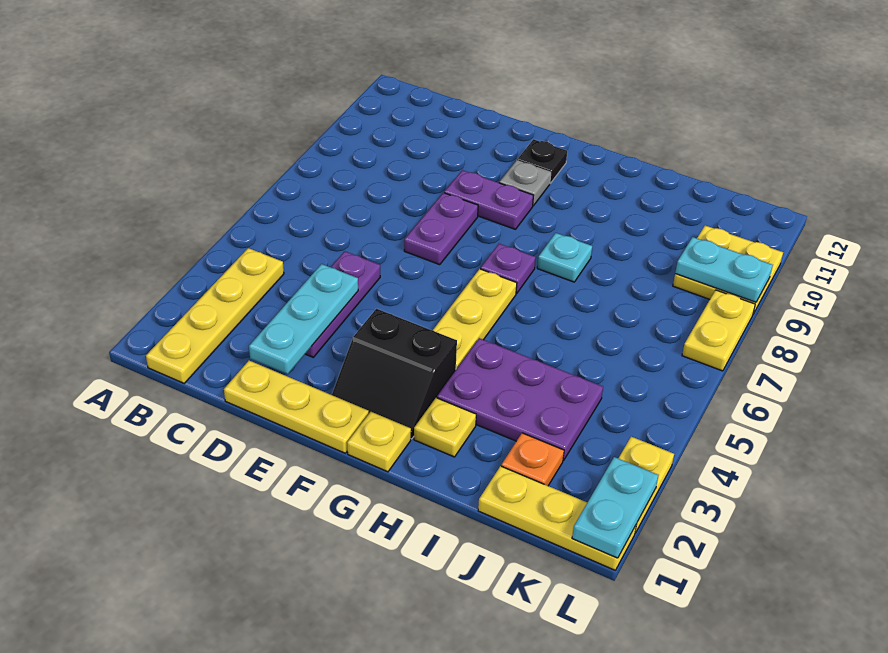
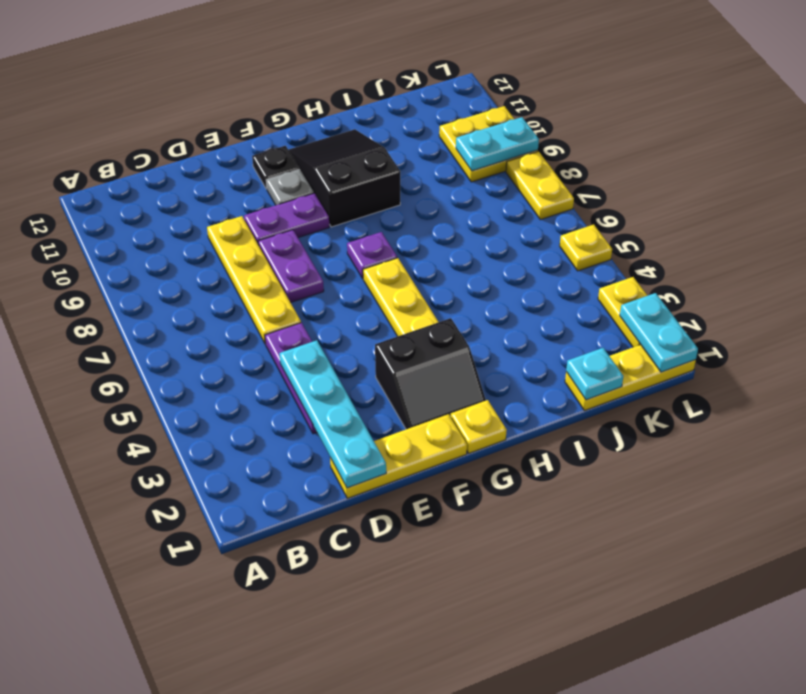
yellow plate B1:B4 level 1 -> yellow plate D6:D9 level 1
cyan plate D2:D4 level 2 -> cyan plate D1:D4 level 2
none -> black slope G9:H11 level 1 top 9
yellow plate H2 level 1 -> yellow plate L5 level 1
purple plate H3:J4 level 1 -> none
cyan plate H8 level 1 -> cyan plate J1 level 2
orange plate J2 level 1 -> none

